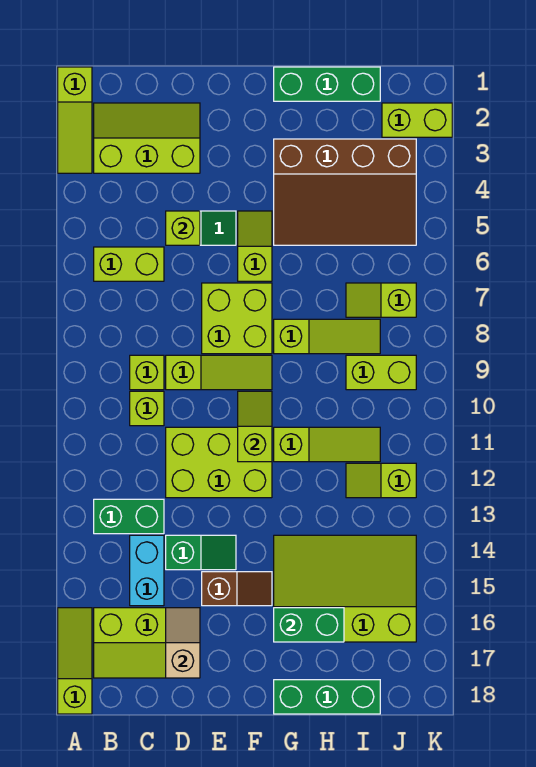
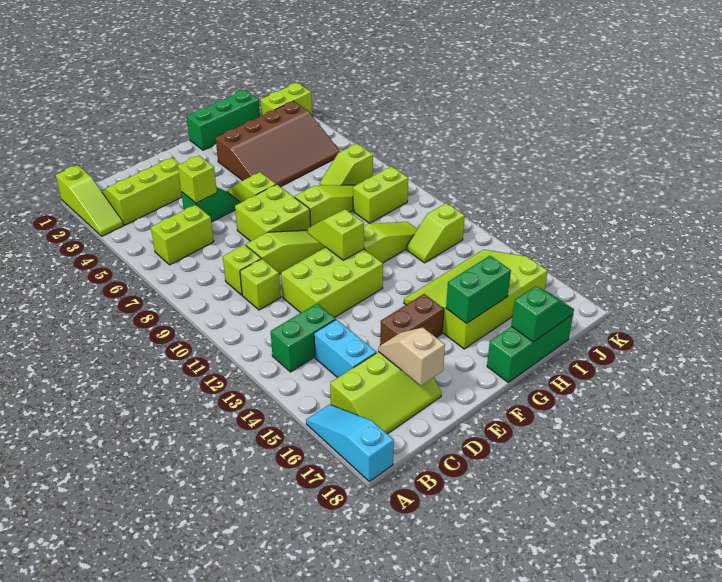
lime slope A16:A18 level 1 top 18 -> cyan slope A16:A18 level 1 top 18
green slope D14:E14 level 1 top D -> green slope H18:I18 level 2 top H
brown slope E15:F15 level 1 top E -> brown brick E15:F15 level 1

